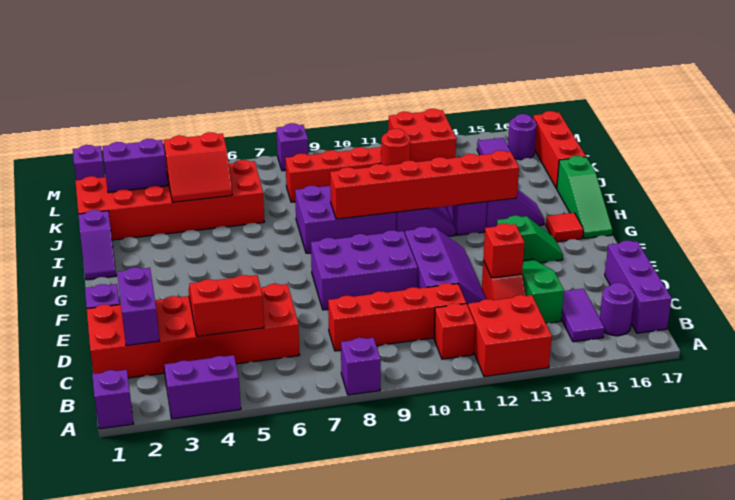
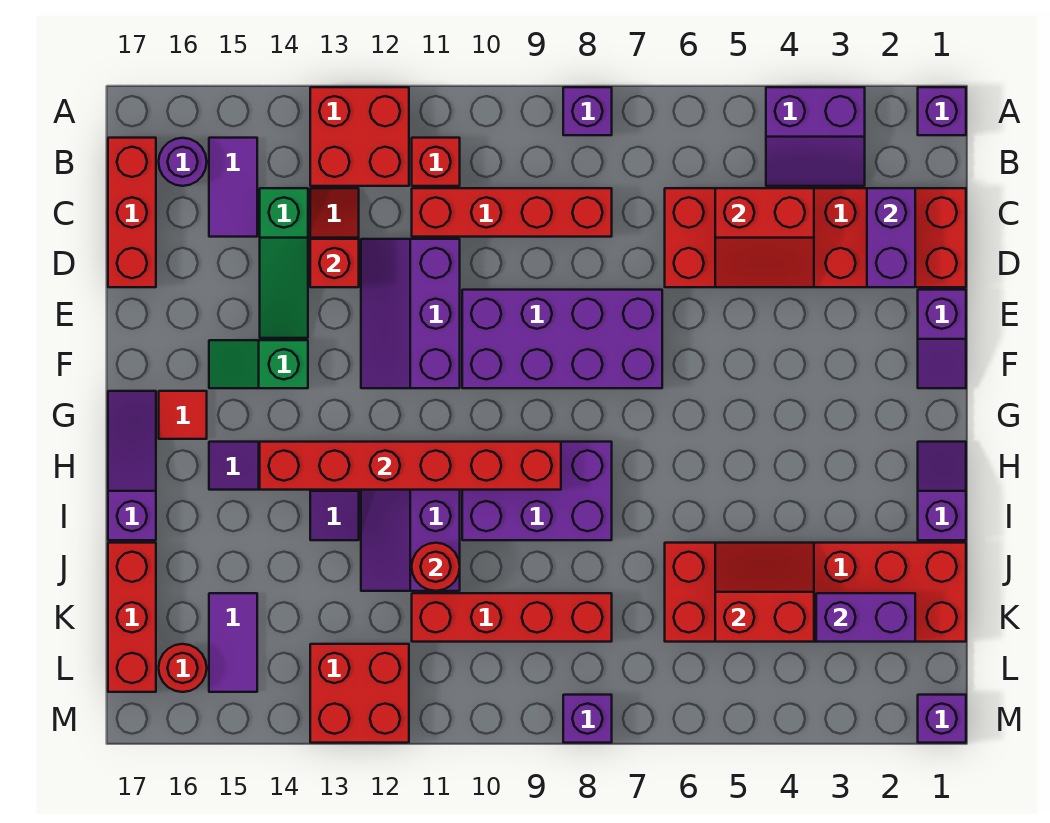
purple brick B17:D17 level 1 -> red brick B17:D17 level 1
purple brick E8:F10 level 1 -> purple brick E7:F10 level 1
green slope G17:I17 level 1 top I -> purple slope G17:I17 level 1 top I
purple round brick L16 level 1 -> red round brick L16 level 1

